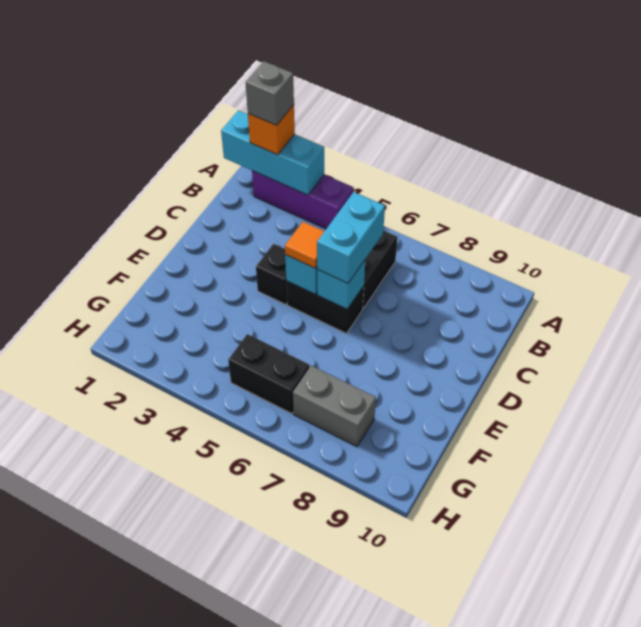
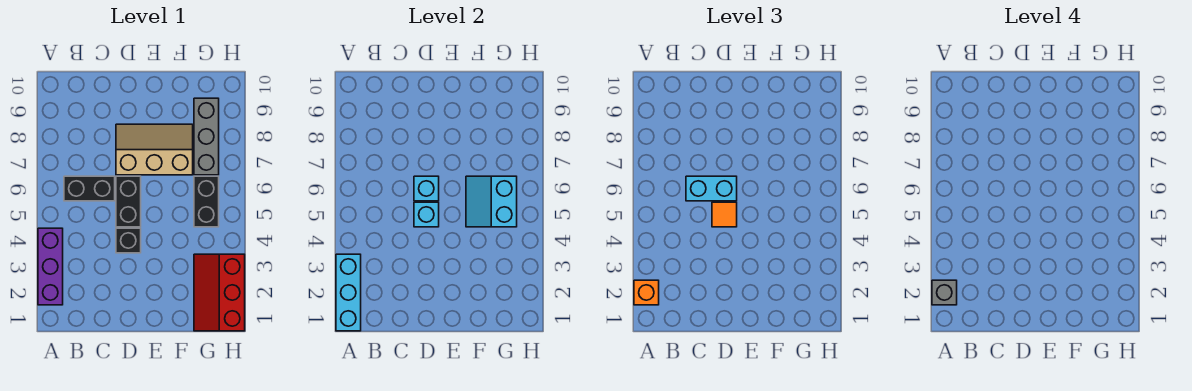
none -> tan slope D7:F8 level 1 top 7
none -> cyan slope F5:G6 level 2 top G
none -> red slope G1:H3 level 1 top H
grey brick G7:G8 level 1 -> grey brick G7:G9 level 1

